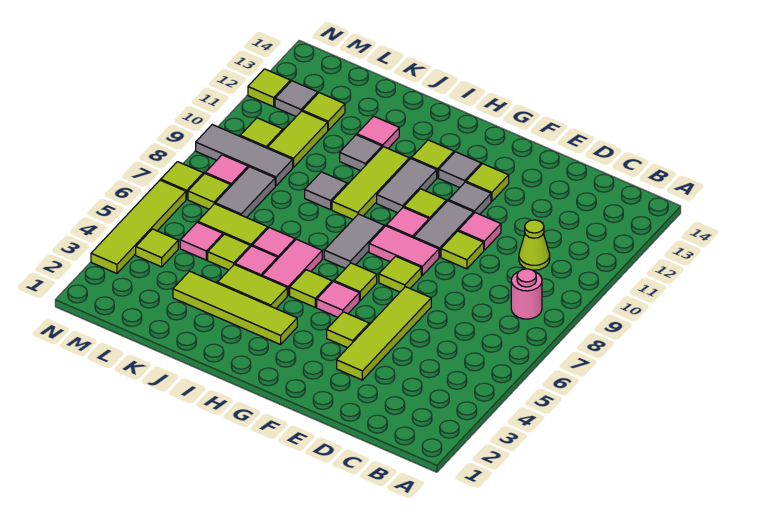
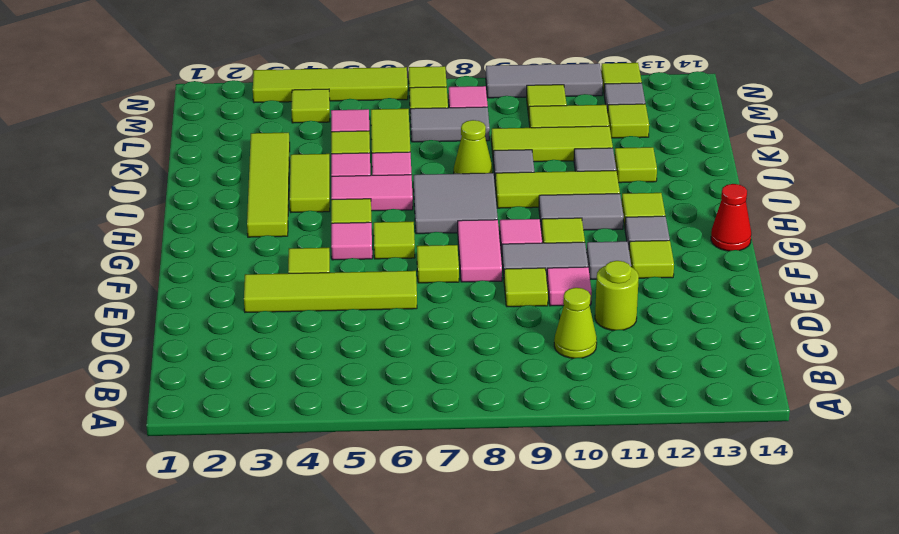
pink round brick B8 level 1 -> none
none -> lime round brick D11 level 1
none -> red cone G14 level 1
grey tile H7:H8 level 1 -> grey tile H7:I8 level 1
none -> lime cone J8 level 1
pink tile J12 level 1 -> lime tile J12 level 1
none -> lime tile K9:K11 level 1
grey tile L9:N9 level 1 -> grey tile N9:N11 level 1

